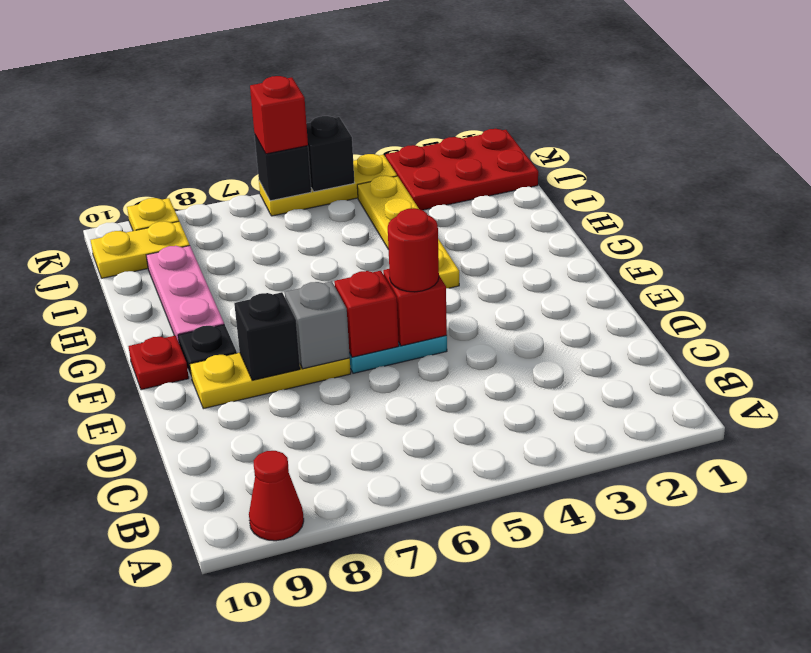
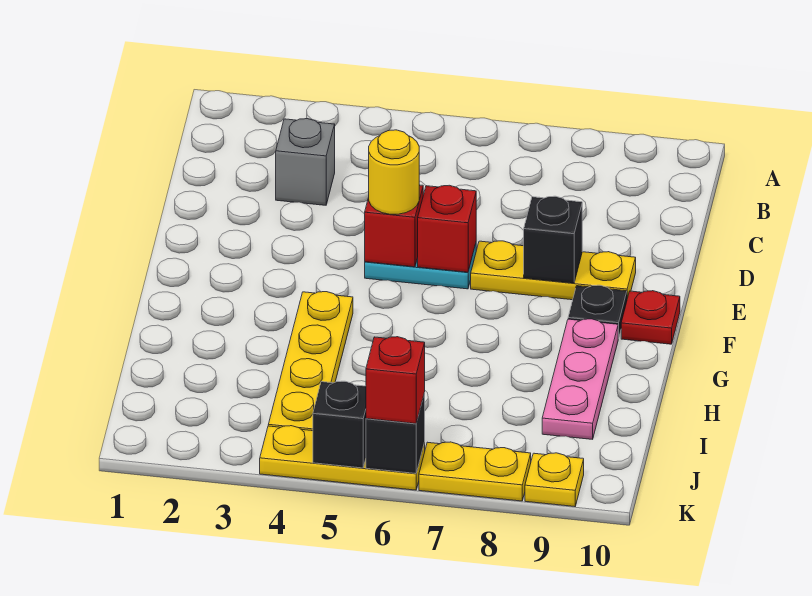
red cone A9 level 1 -> none
red round brick E5 level 3 -> yellow round brick E5 level 3
grey brick E7 level 2 -> grey brick C3 level 1
red plate J1:K3 level 1 -> none
yellow plate J9:J10 level 1 -> yellow plate K7:K8 level 1

